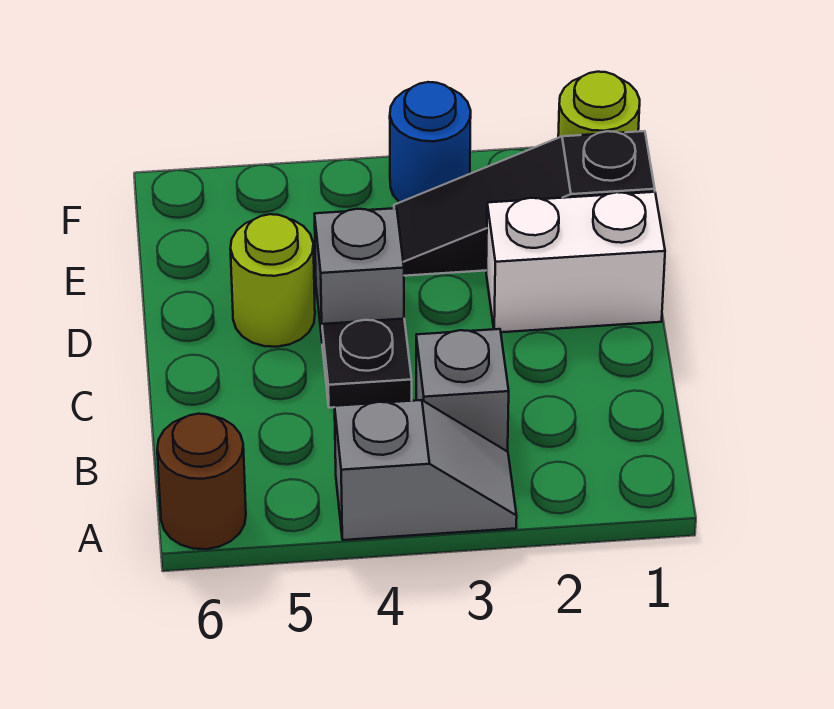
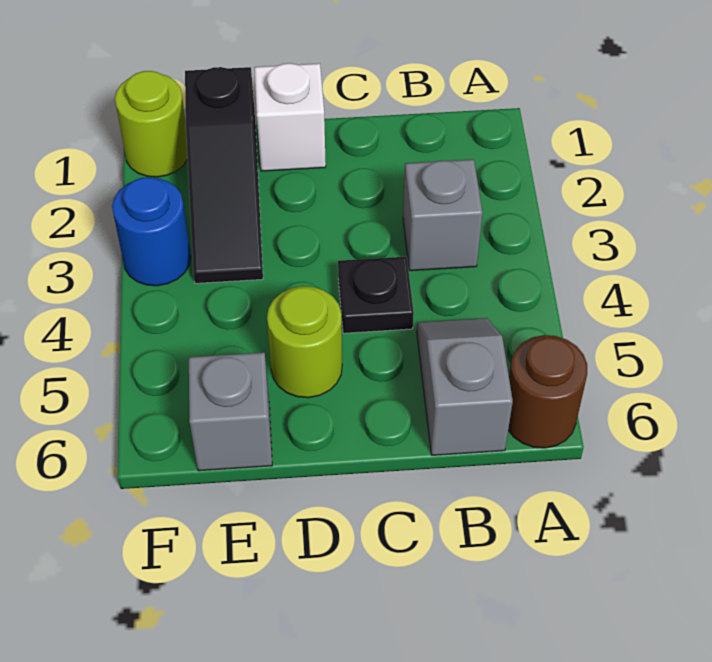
grey slope A3:A4 level 1 top 4 -> grey slope B5:B6 level 1 top 6
white brick D1:D2 level 1 -> white brick D1 level 1
grey brick D4 level 1 -> grey brick E6 level 1

